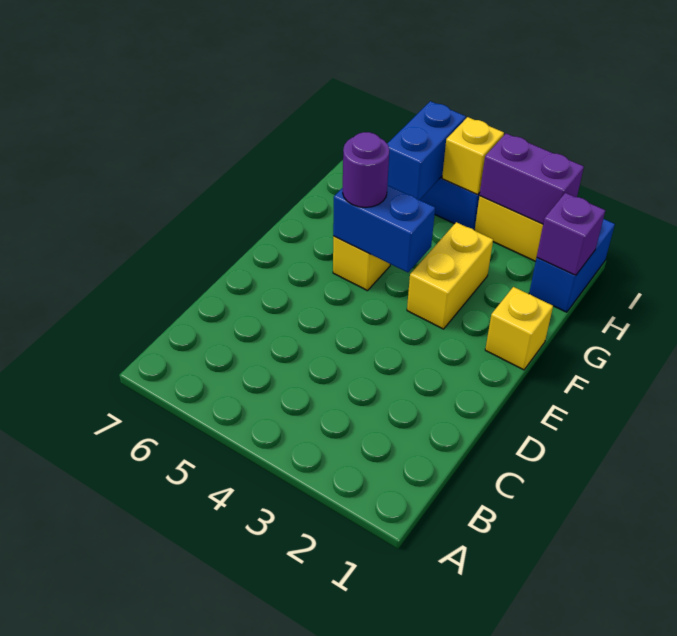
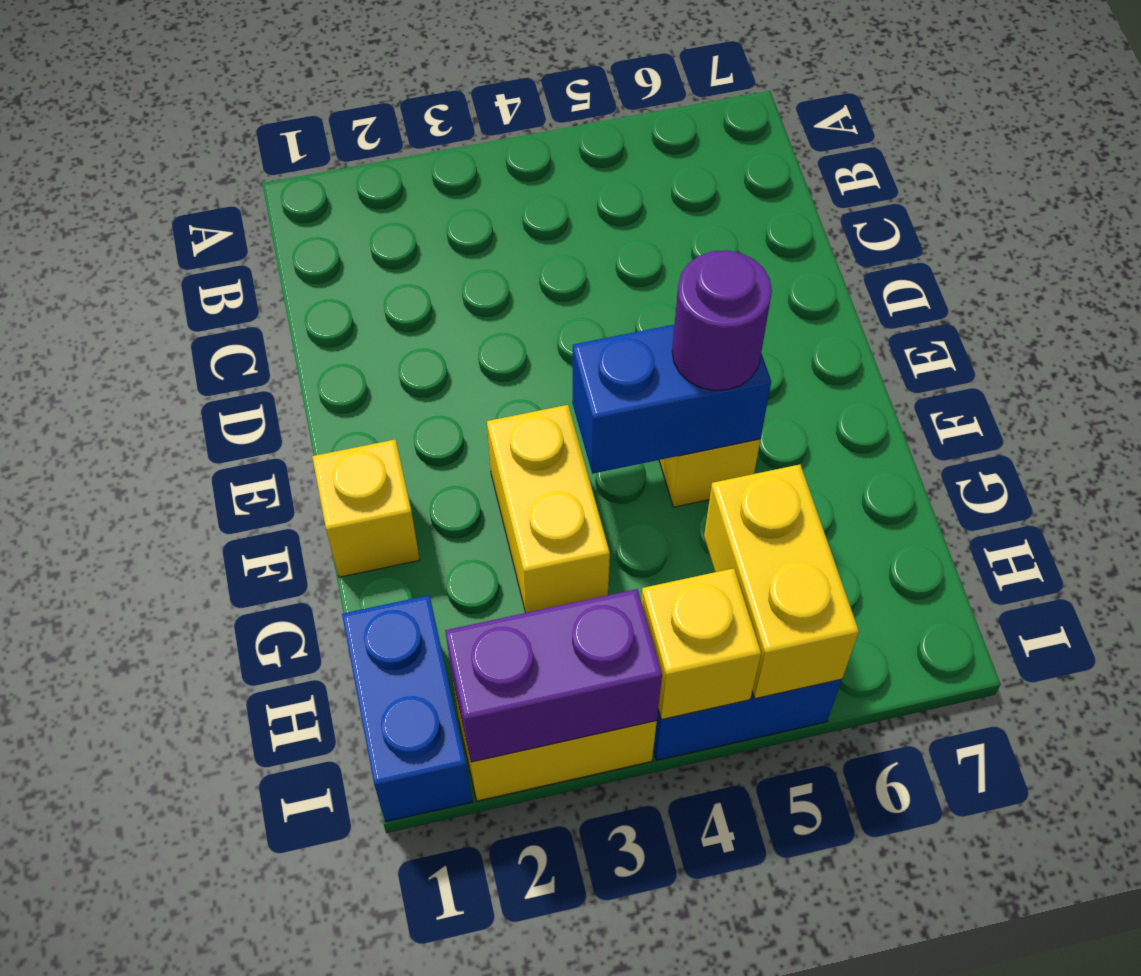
purple brick H1 level 2 -> none
blue brick H5:I5 level 2 -> yellow brick H5:I5 level 2

